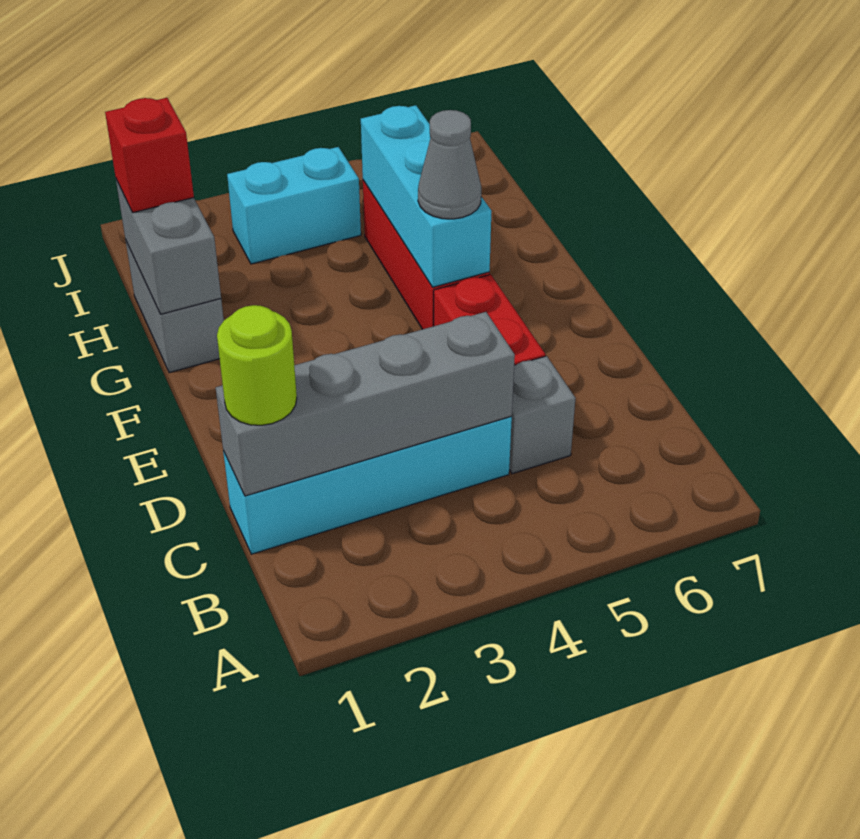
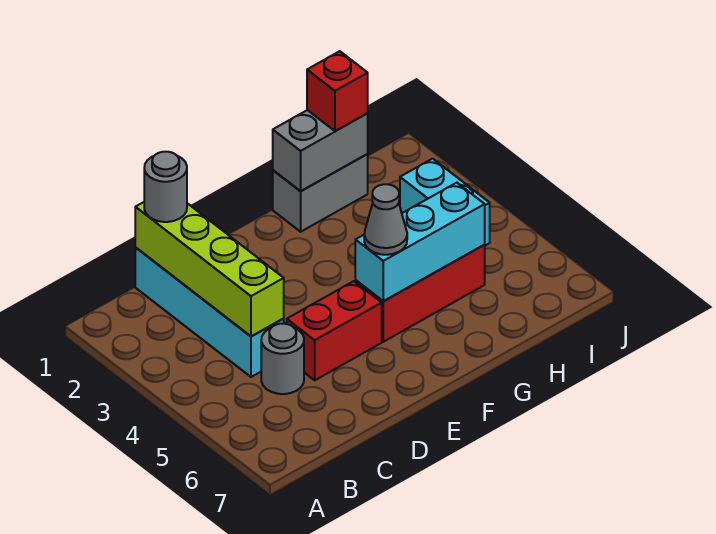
grey brick C1:C4 level 2 -> lime brick C1:C4 level 2
lime round brick C1 level 3 -> grey round brick C1 level 3
grey brick C5 level 1 -> grey round brick C5 level 1

